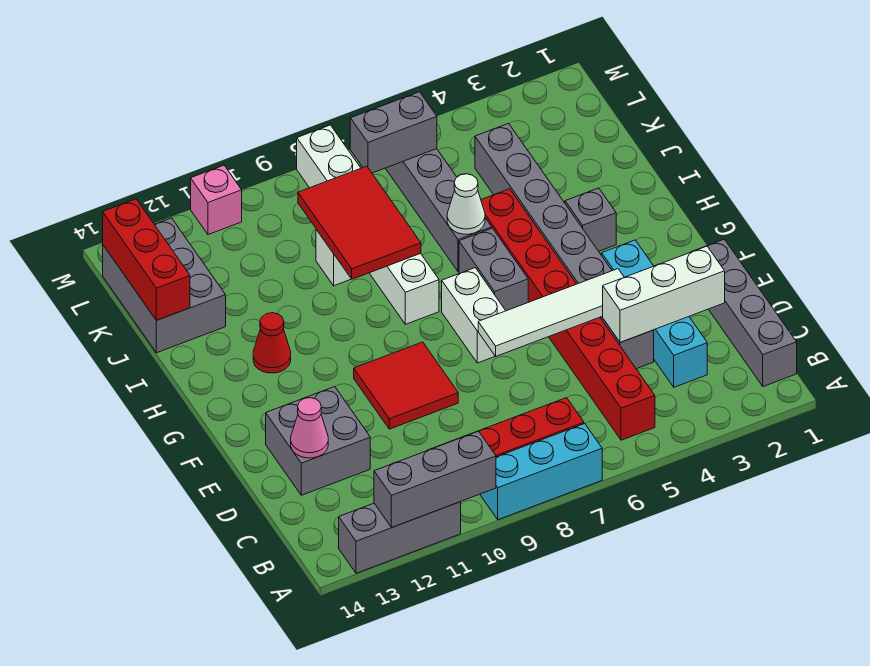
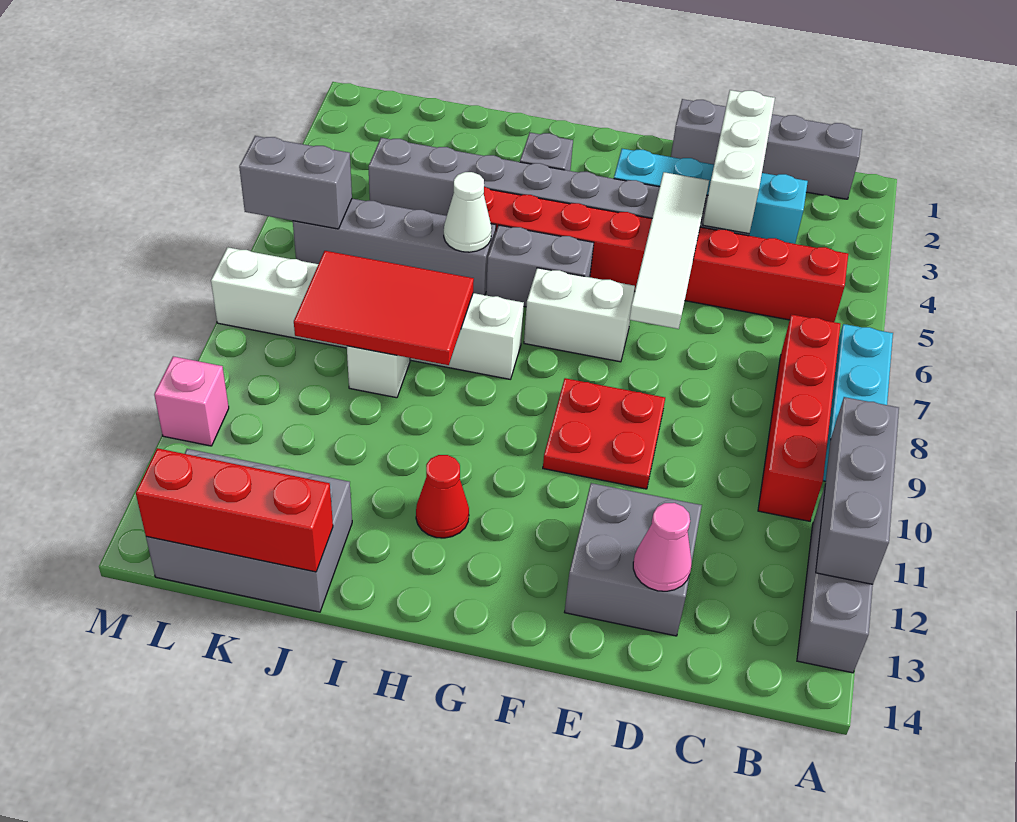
red tile E9:F10 level 1 -> red plate E9:F10 level 1
grey brick L6:L7 level 2 -> grey brick L6:M6 level 2

